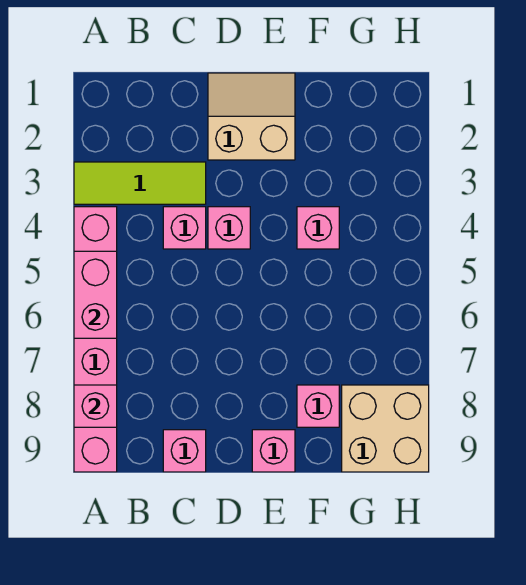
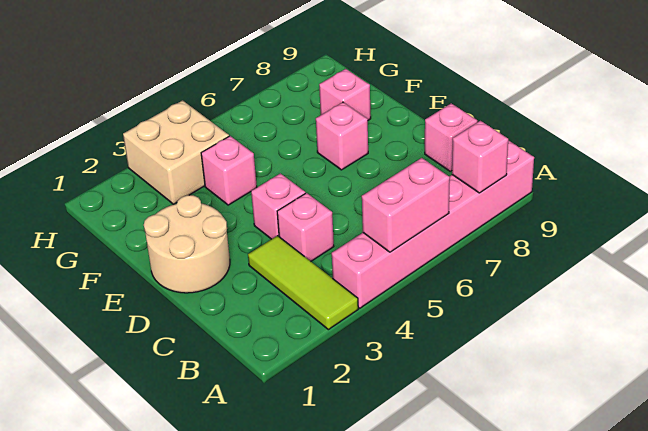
tan slope D1:E2 level 1 top 2 -> tan round brick D1:E2 level 1
pink brick E9 level 1 -> pink brick E7 level 1
tan brick G8:H9 level 1 -> tan brick G3:H4 level 1

